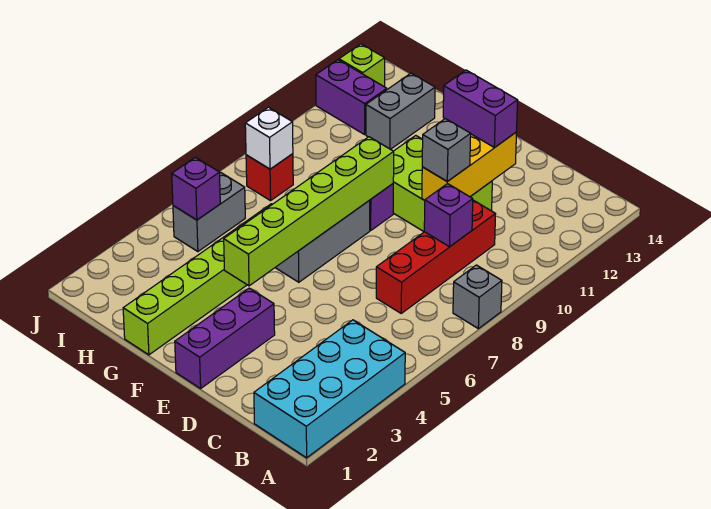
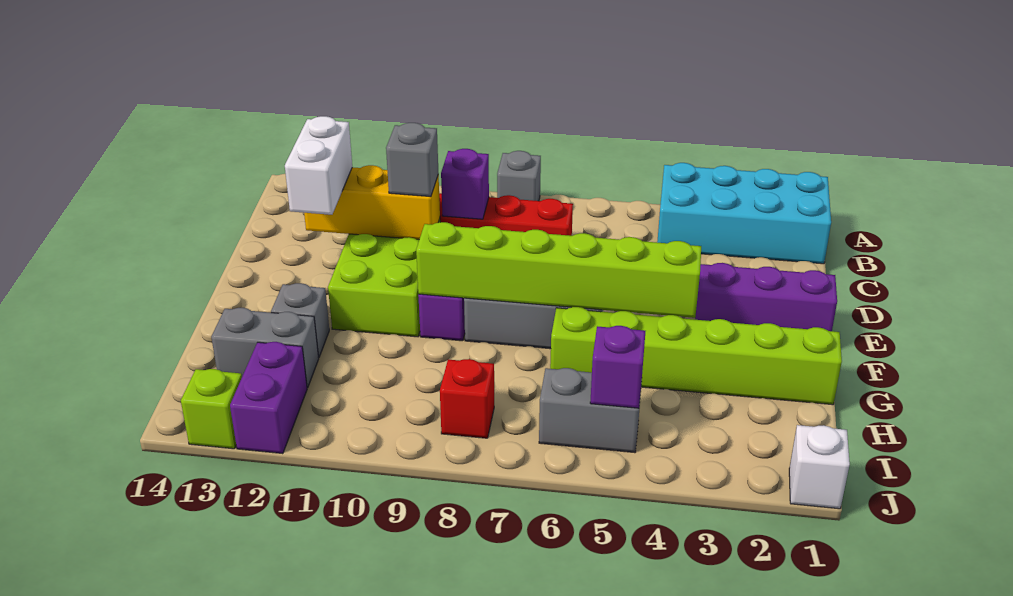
purple brick D12:E12 level 3 -> white brick D12:E12 level 3
none -> grey brick G12 level 1
white brick I8 level 2 -> white brick J1 level 1

